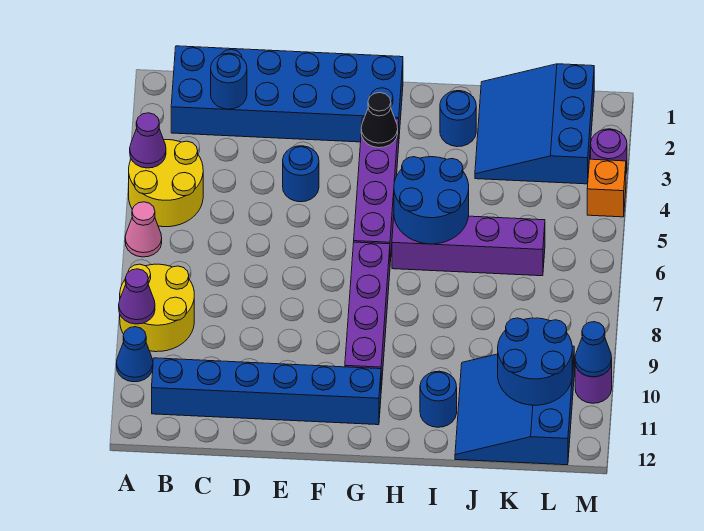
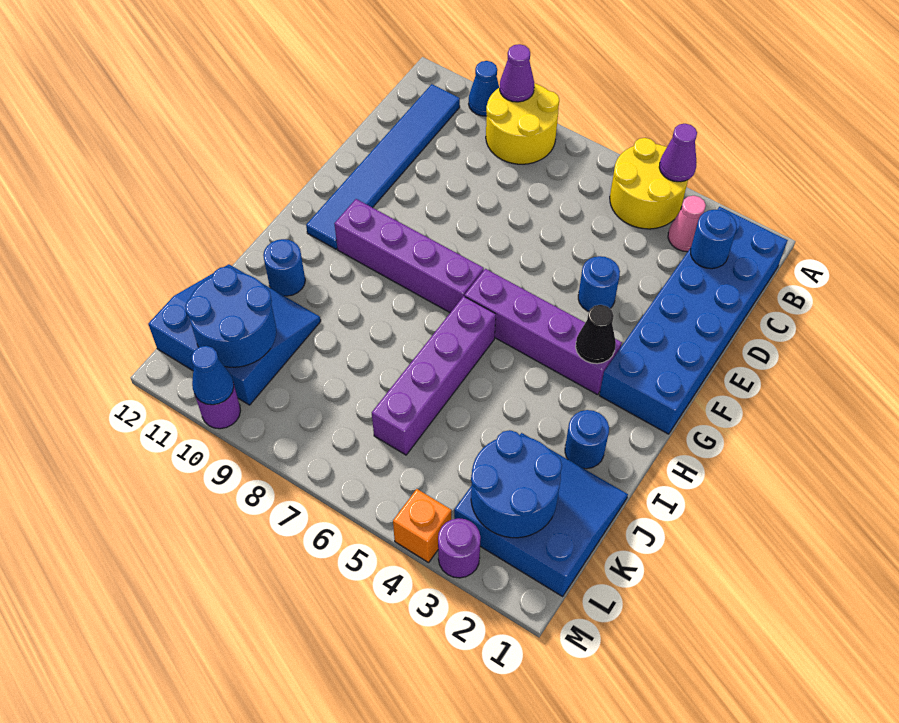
pink cone A6 level 1 -> pink cone B3 level 1
blue brick B11:G11 level 1 -> blue tile B11:G11 level 1
blue round brick H5:I6 level 2 -> blue round brick K2:L3 level 2

